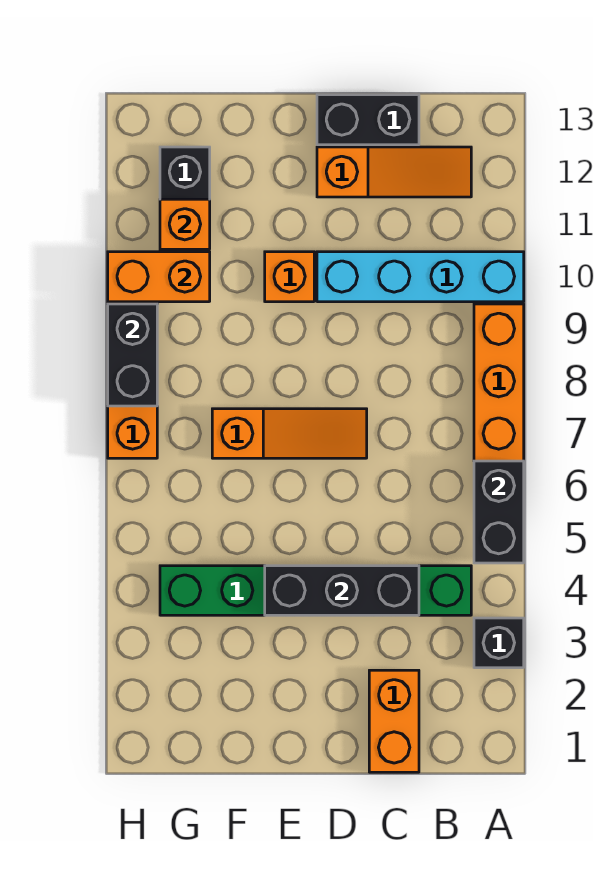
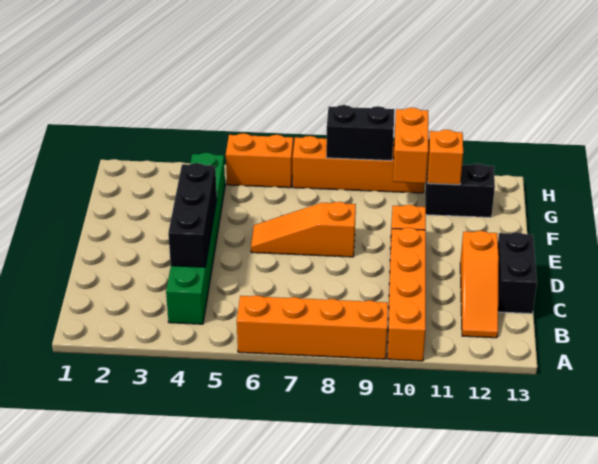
black brick A3 level 1 -> none
black brick A5:A6 level 2 -> none
cyan brick A10:D10 level 1 -> orange brick A10:D10 level 1
orange brick C1:C2 level 1 -> orange brick H5:H6 level 1
orange slope D7:F7 level 1 top F -> orange slope E6:E8 level 1 top 8

